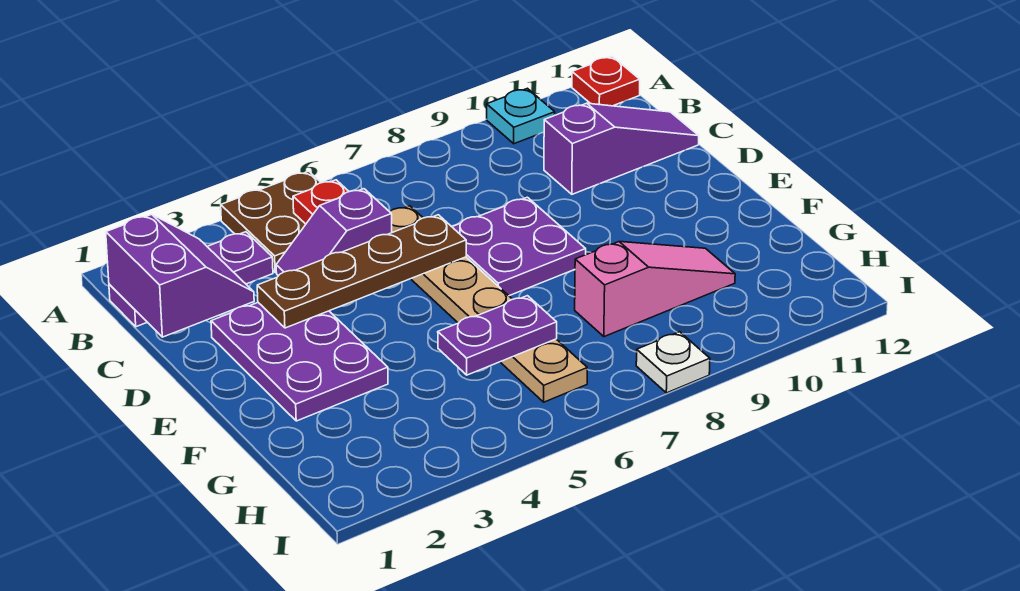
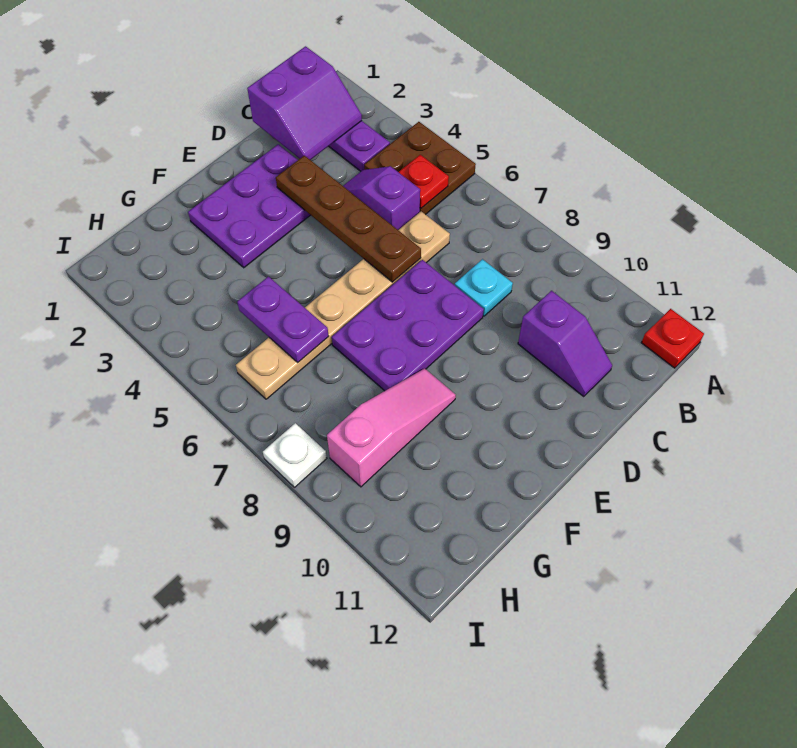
cyan plate A10 level 1 -> cyan plate C8 level 1
purple slope C10:C12 level 1 top 10 -> purple slope C10:C11 level 1 top 10
purple plate D7:E8 level 1 -> purple plate D7:F8 level 1
pink slope G8:G10 level 1 top 8 -> pink slope F9:H9 level 1 top H

